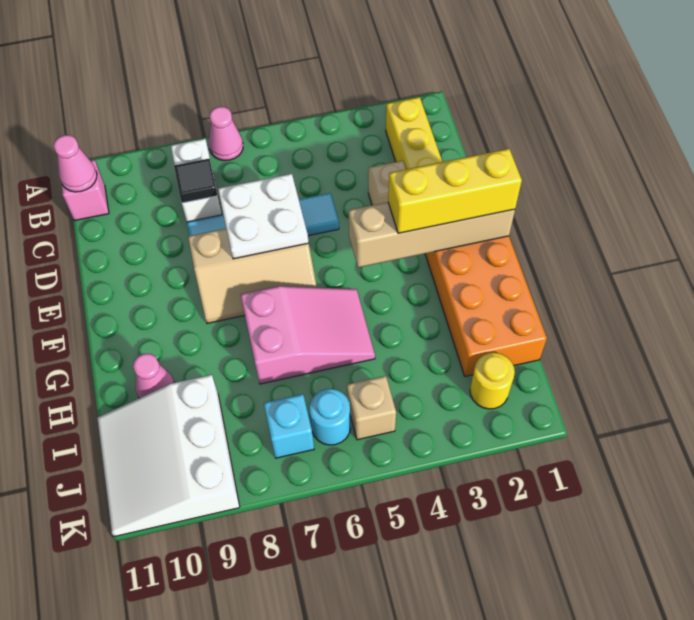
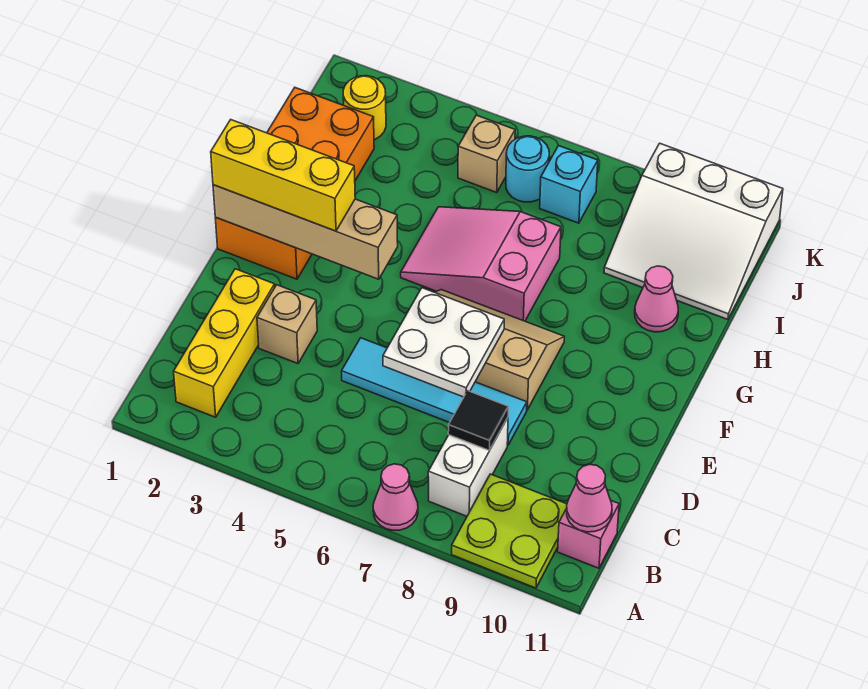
none -> lime plate A9:B10 level 1
white slope I9:K11 level 1 top 9 -> white slope I9:K11 level 1 top K

